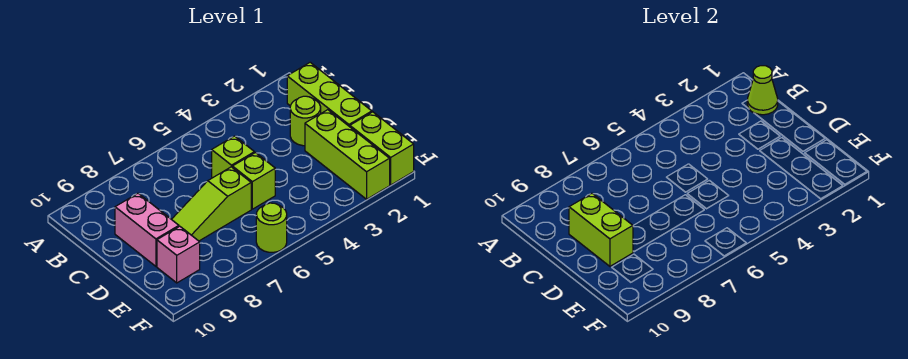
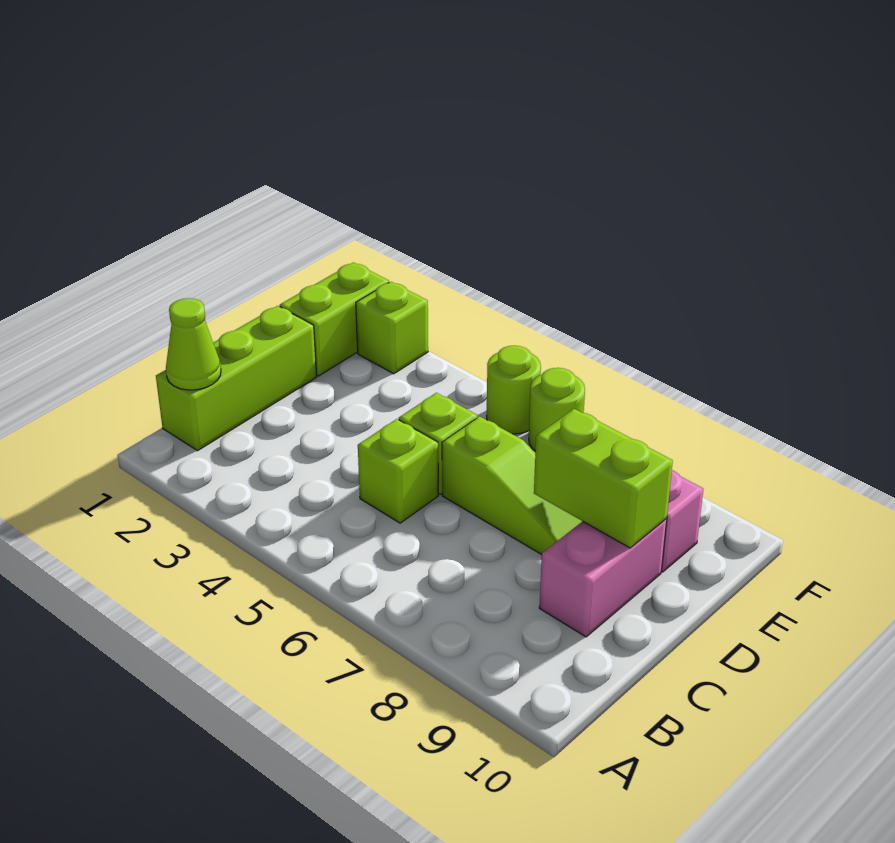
lime round brick C2 level 1 -> lime round brick F5 level 1
lime brick C9:D9 level 2 -> lime brick D8:D9 level 2
lime brick D2:F2 level 1 -> lime brick F2 level 1

